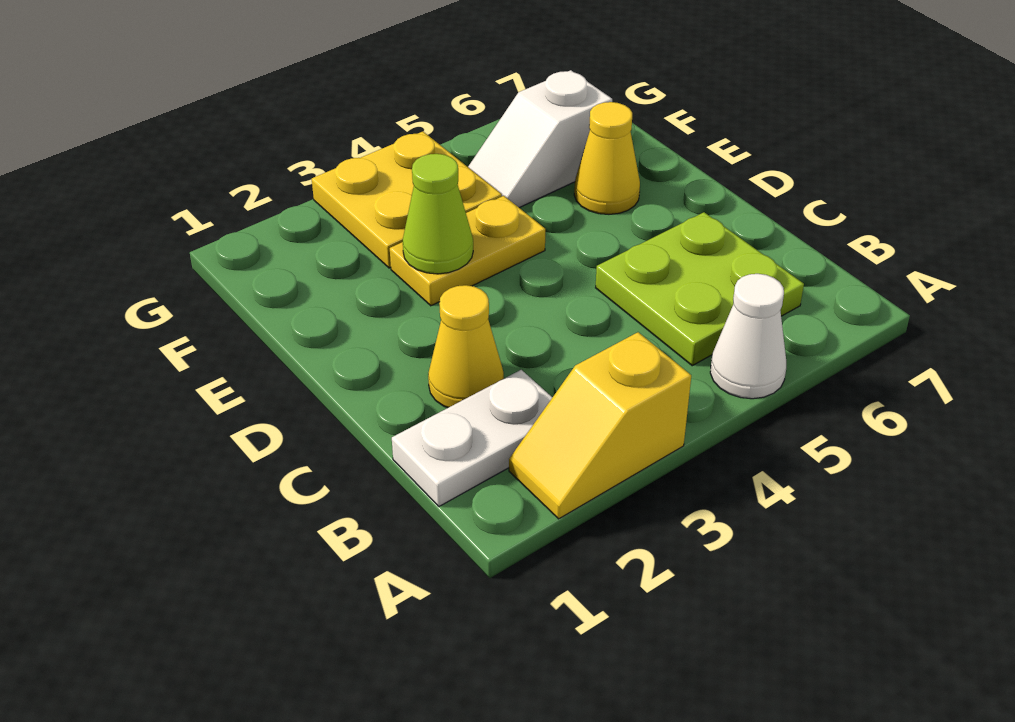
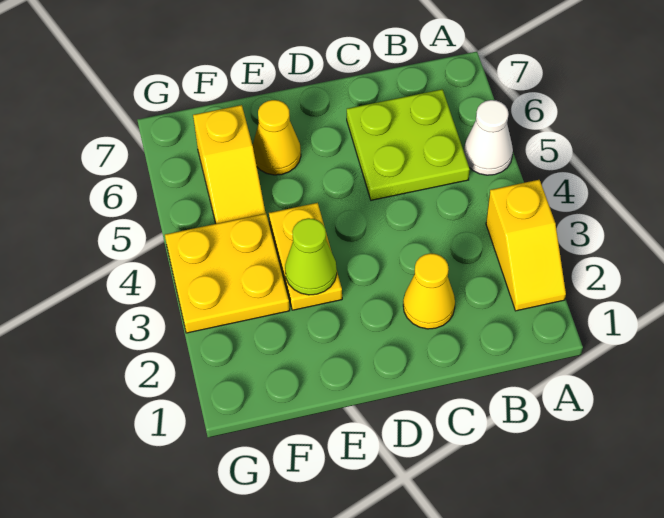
white plate B1:B2 level 1 -> none
white slope F5:F6 level 1 top 6 -> yellow slope F5:F6 level 1 top 6

